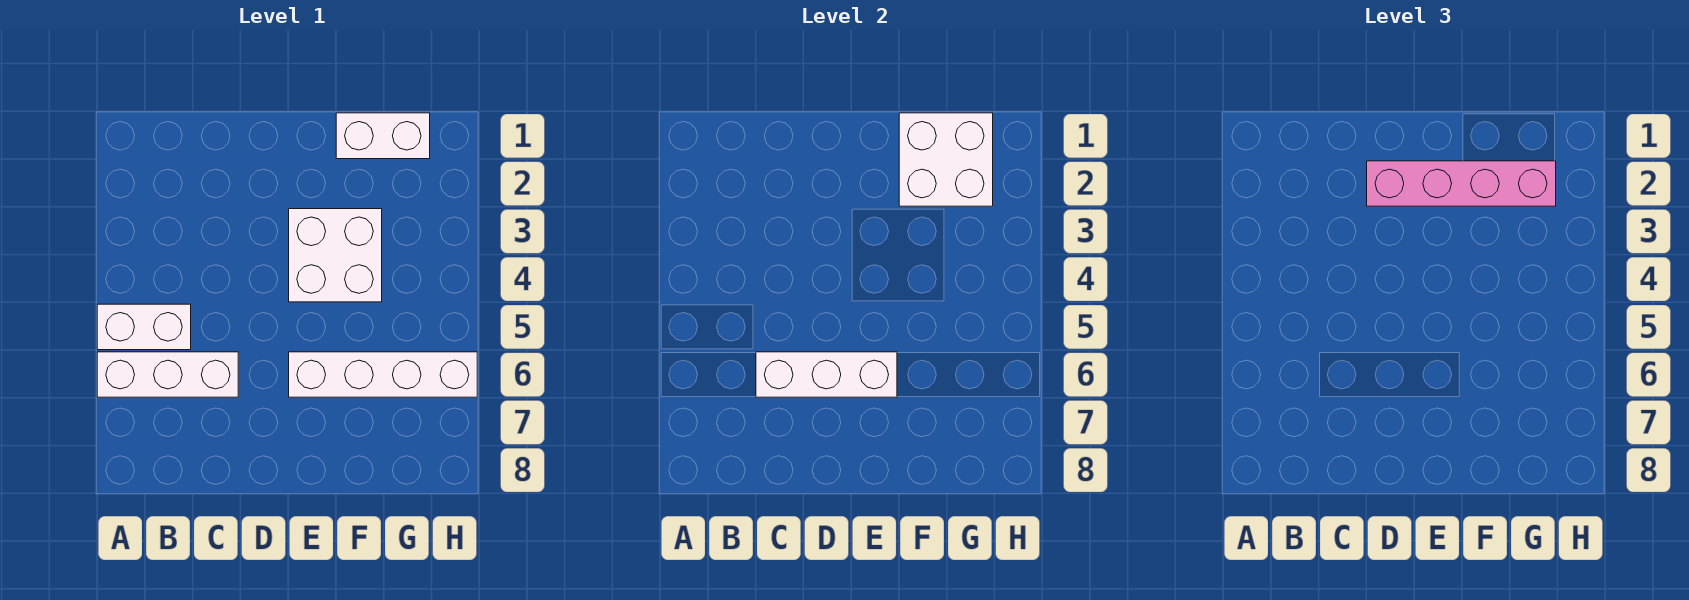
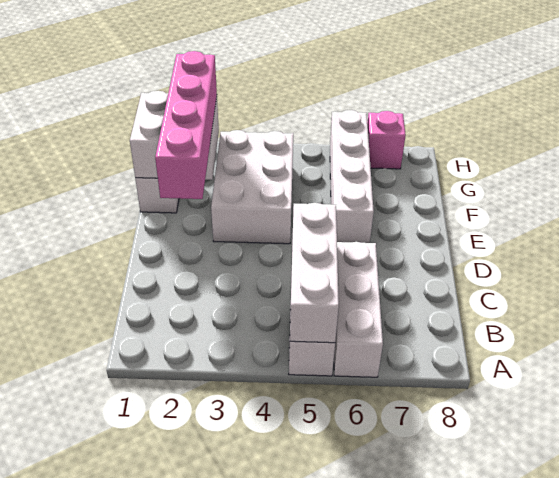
white brick C6:E6 level 2 -> white brick A5:C5 level 2
white brick E3:F4 level 1 -> white brick E3:G4 level 1
none -> pink brick H7 level 1

